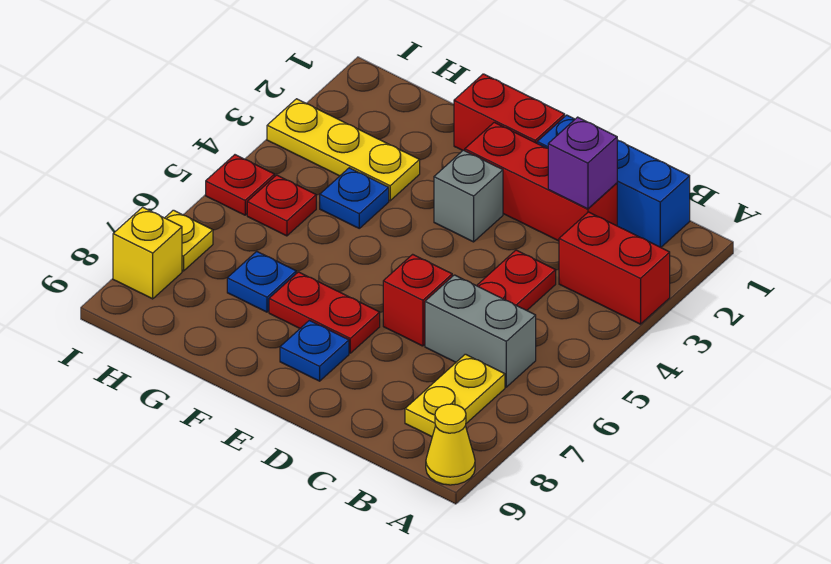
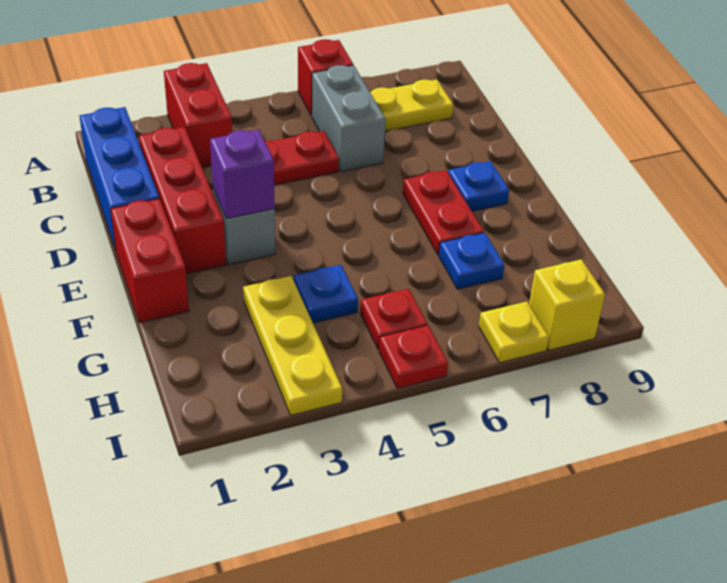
yellow cone A9 level 1 -> none
purple brick C2 level 2 -> purple brick E3 level 2
red brick D6 level 1 -> red brick A6 level 1

